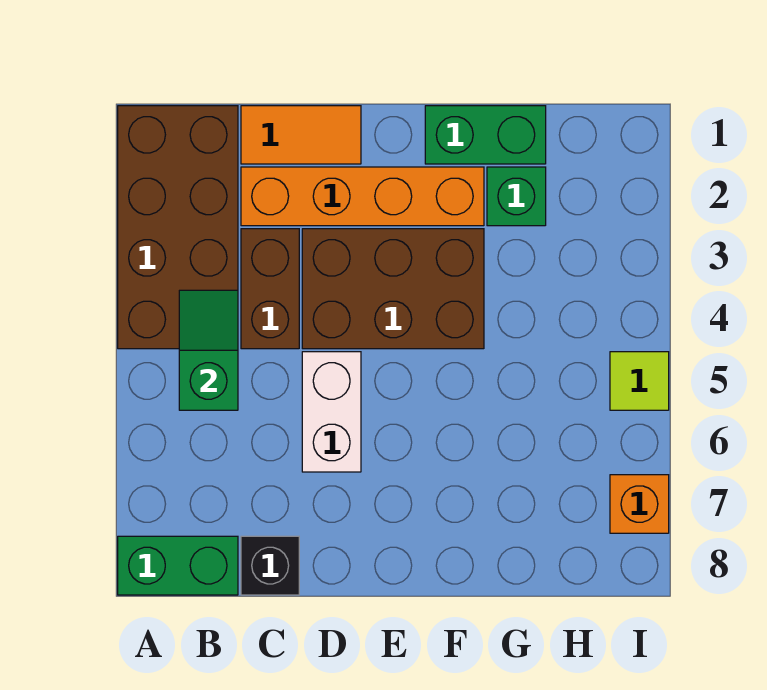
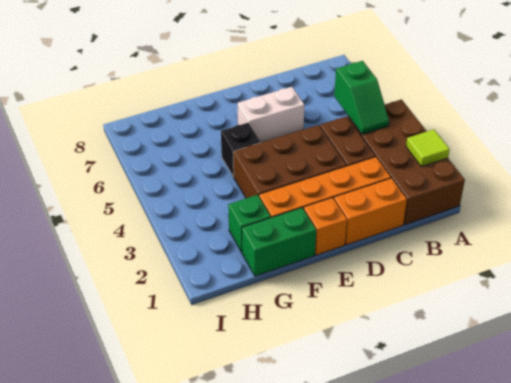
green brick A8:B8 level 1 -> none
orange tile C1:D1 level 1 -> orange brick C1:D1 level 1
black brick C8 level 1 -> black brick F5 level 1
white brick D5:D6 level 1 -> white brick D6:E6 level 1
lime tile I5 level 1 -> lime tile A2 level 2
orange brick I7 level 1 -> orange brick E1 level 1

